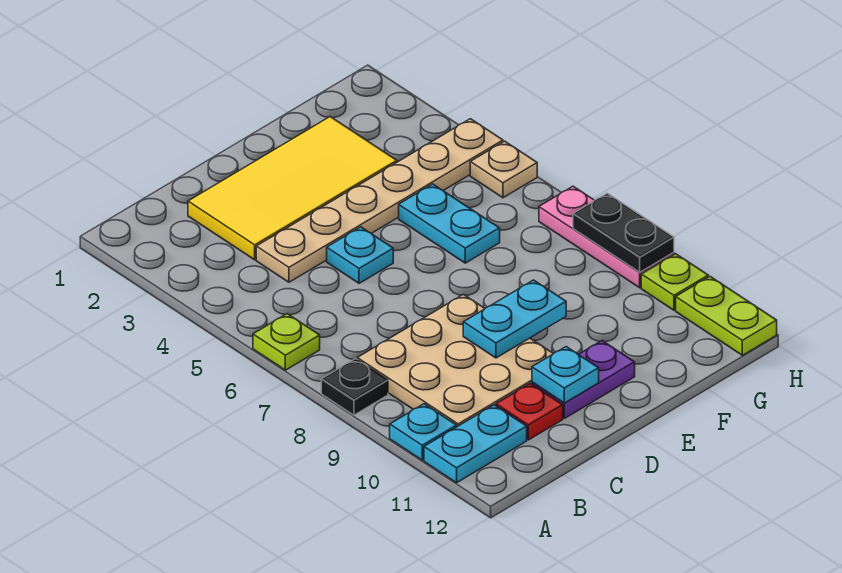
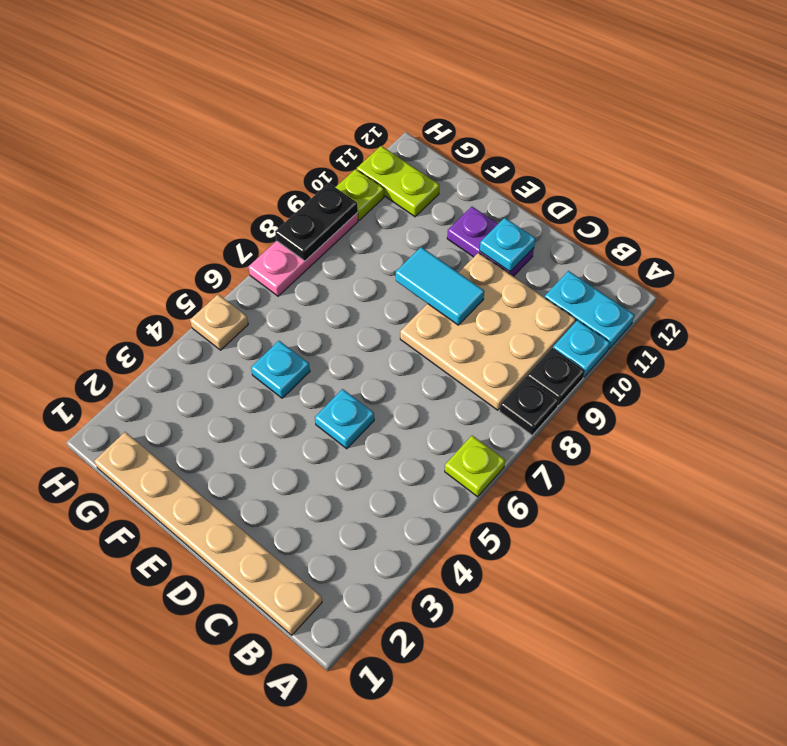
none -> black plate A9 level 1
yellow tile C2:F3 level 1 -> none
tan plate C4:H4 level 1 -> tan plate B1:G1 level 1
red plate C11 level 1 -> none
cyan plate D9:E9 level 2 -> cyan tile D9:E9 level 2
cyan plate F5:F6 level 1 -> cyan plate F5 level 1
lime plate H11:H12 level 1 -> lime plate G11:H11 level 1

